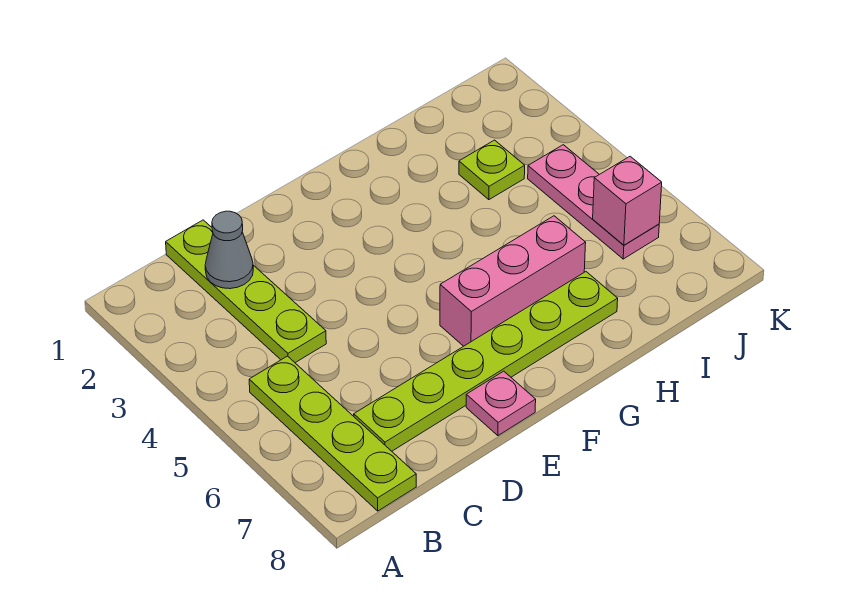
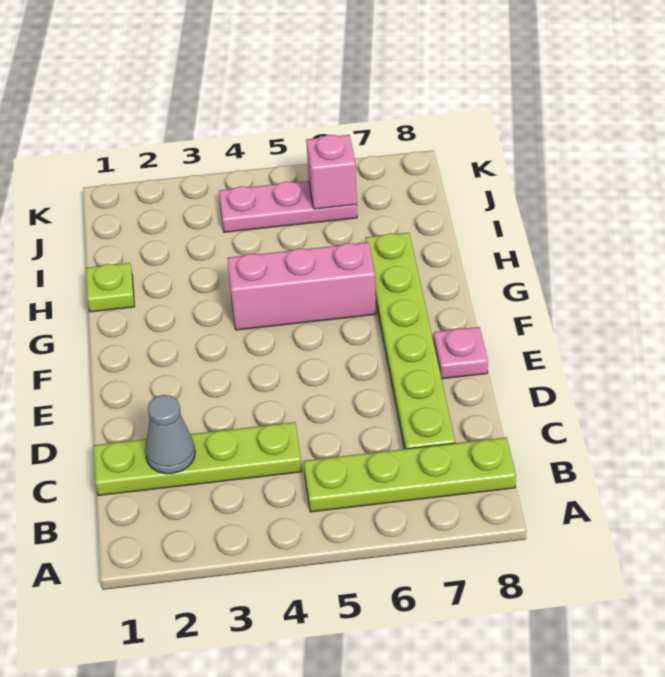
pink brick F6:H6 level 1 -> pink brick G4:G6 level 1
lime plate I3 level 1 -> lime plate H1 level 1

